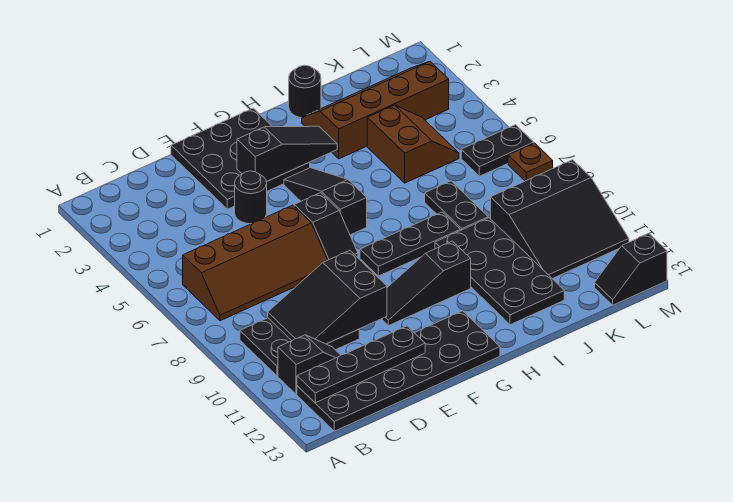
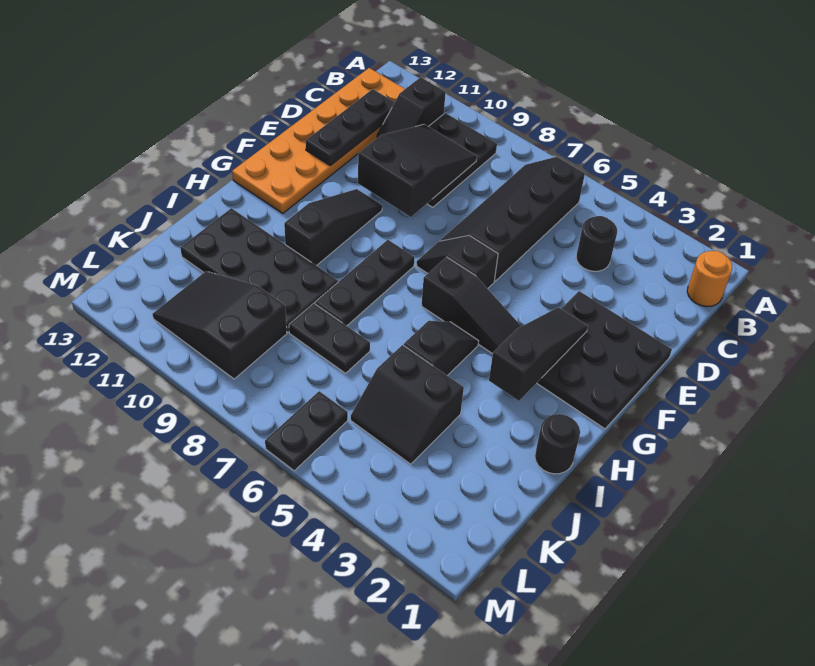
none -> orange round brick B1 level 1
brown slope B6:E7 level 1 top 6 -> black slope B6:E7 level 1 top 6
black plate B12:G13 level 1 -> orange plate B12:G13 level 1
black plate B12:E12 level 2 -> black plate C12:E12 level 2
black round brick E4 level 1 -> black round brick C4 level 1
black slope F3:H3 level 2 top F -> black slope F3:H3 level 2 top H
brown slope I2:L3 level 1 top 3 -> none
brown slope J4:K5 level 1 top J -> black slope J4:K5 level 1 top J
black slope K9:M11 level 1 top 9 -> black slope K9:L11 level 1 top 9
black slope L13:M13 level 1 top M -> black slope H5:I5 level 1 top I
brown plate M7 level 1 -> none

